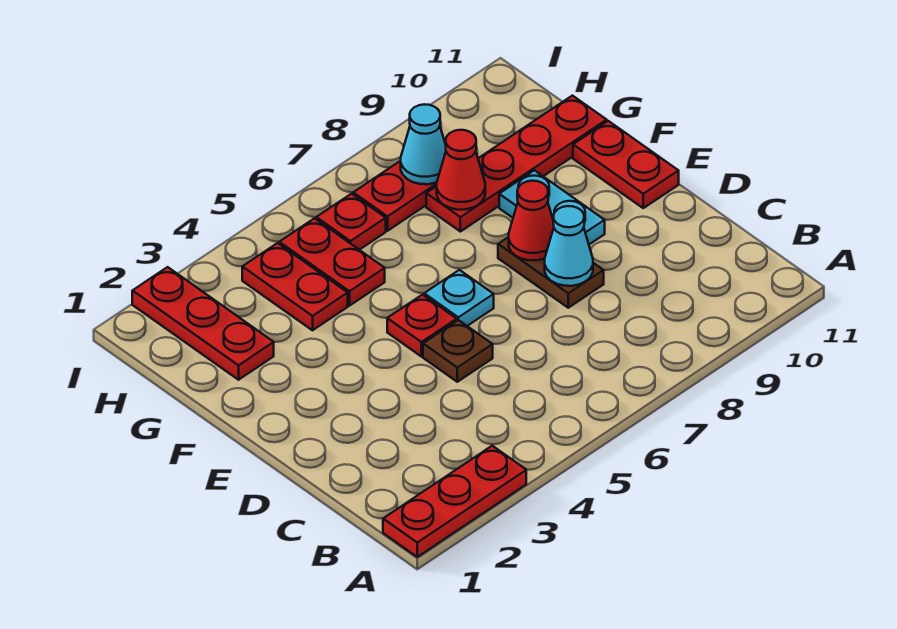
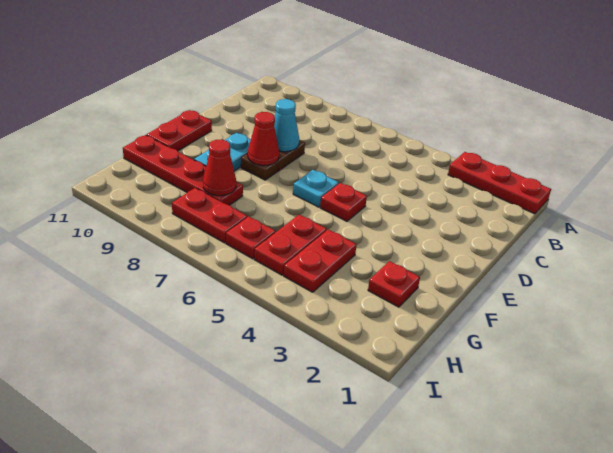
brown plate D5 level 1 -> none
red plate G2:I2 level 1 -> red plate G2 level 1
cyan cone H8 level 2 -> none

